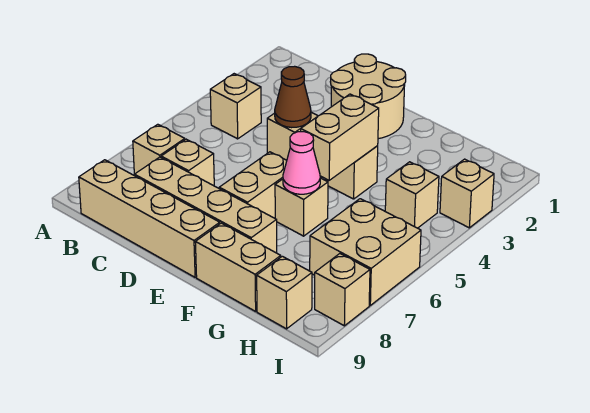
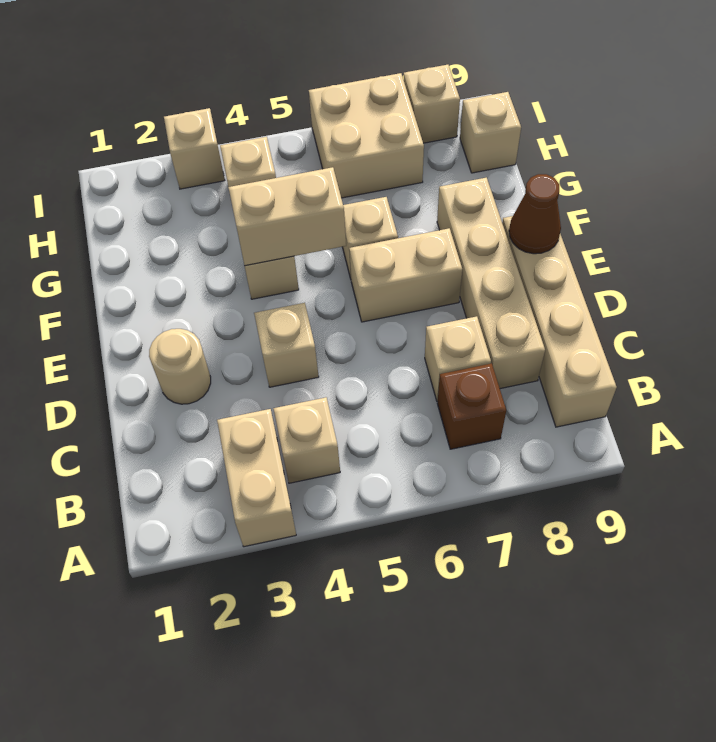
tan brick B7 level 1 -> brown brick B7 level 1
tan round brick D1:E2 level 1 -> tan round brick D2 level 1
brown cone D4 level 2 -> brown cone E9 level 2
pink cone F6 level 2 -> none
tan brick F9:G9 level 1 -> tan brick A3:B3 level 1

